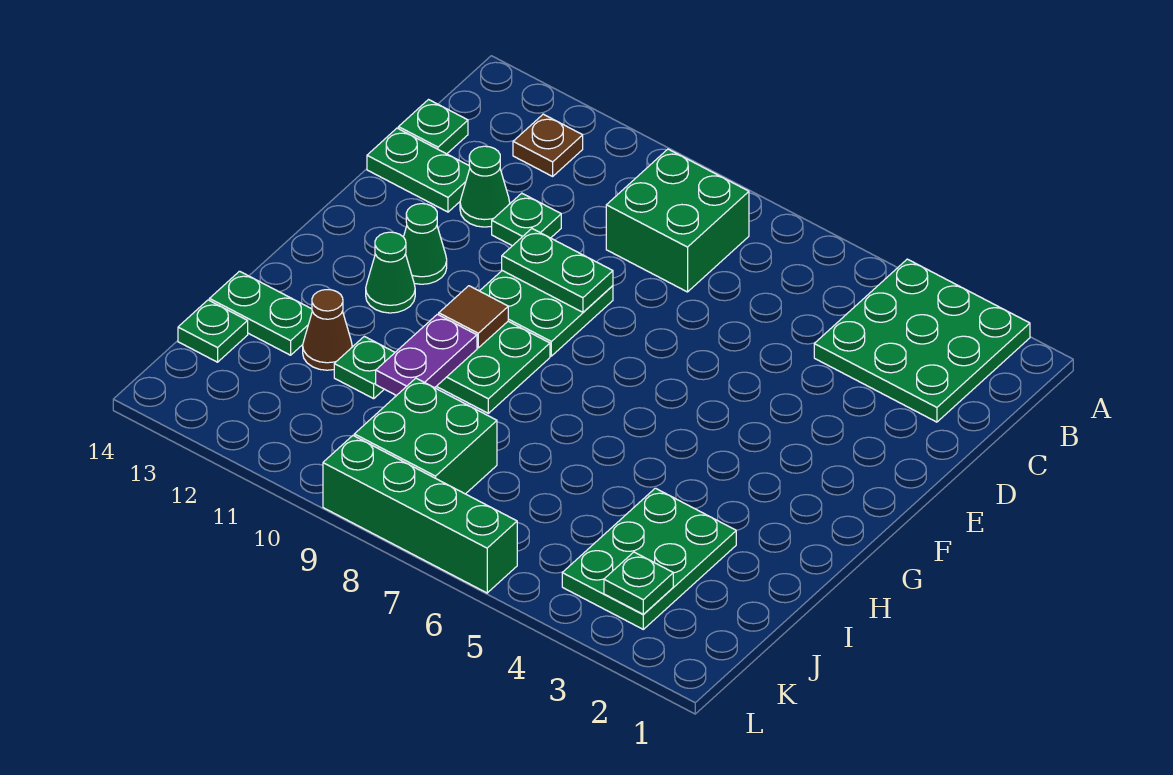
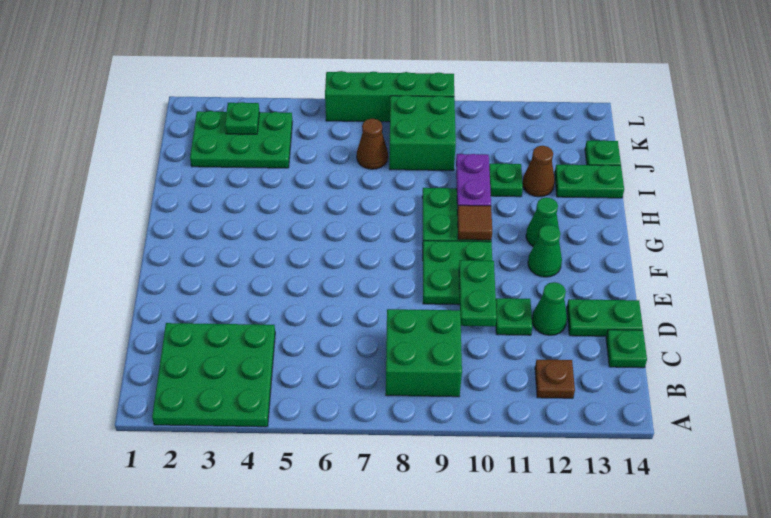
green plate E9:E10 level 2 -> green plate D10:E10 level 2
green plate I3:K4 level 1 -> green plate J2:K4 level 1
none -> brown cone J7 level 1

